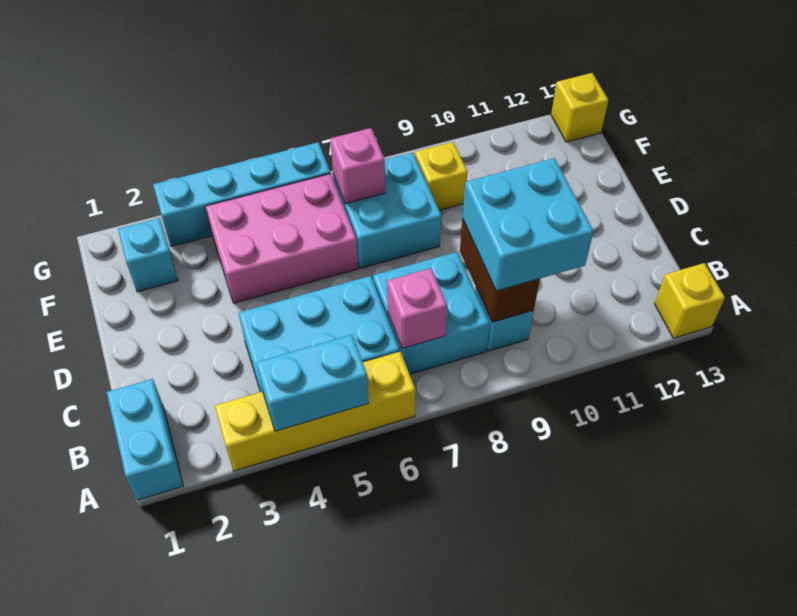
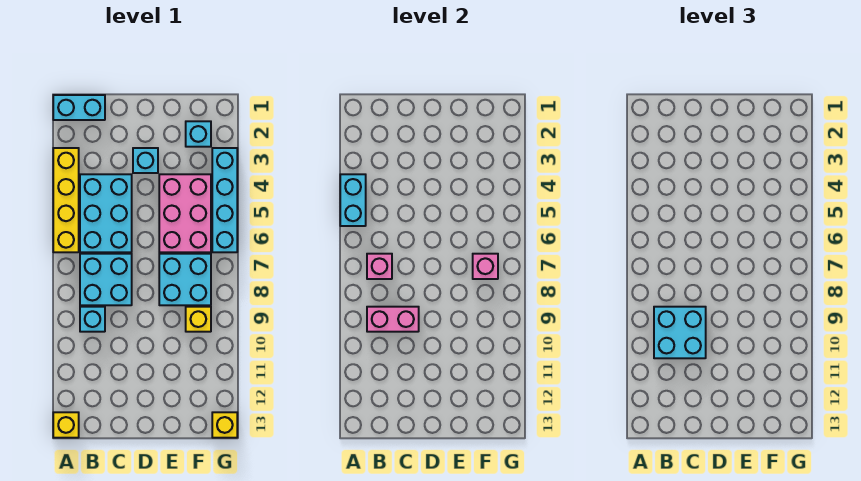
brown brick B9:C9 level 2 -> pink brick B9:C9 level 2
none -> cyan brick D3 level 1

